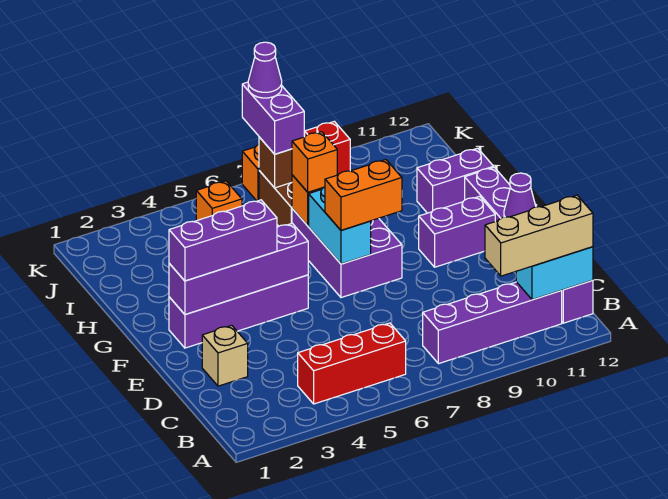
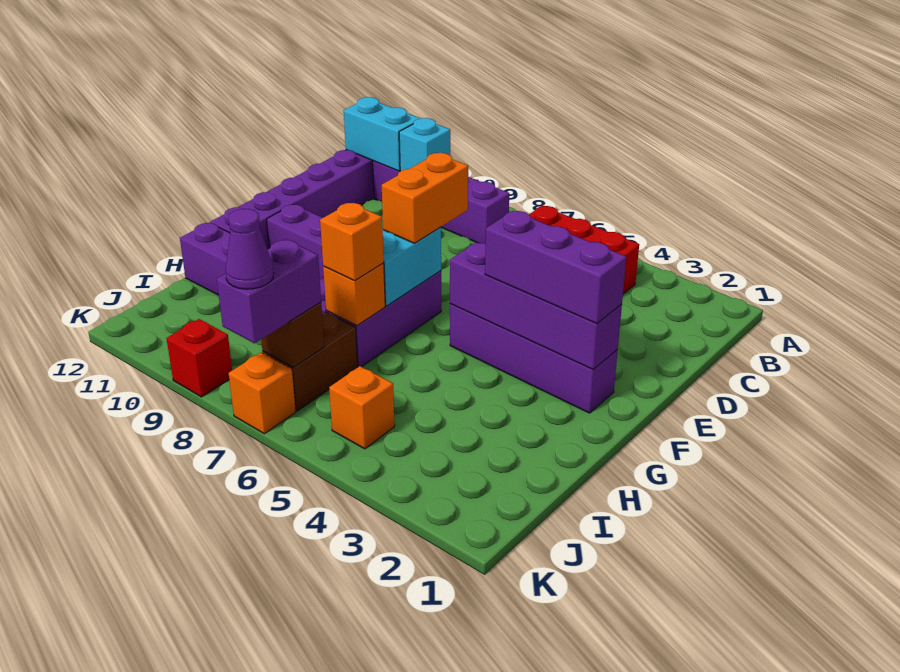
none -> cyan brick B10 level 2
tan brick B10:B12 level 3 -> none
tan brick D2 level 1 -> none
purple cone E12 level 2 -> none
orange brick F7:F8 level 3 -> orange brick E7:F7 level 3

